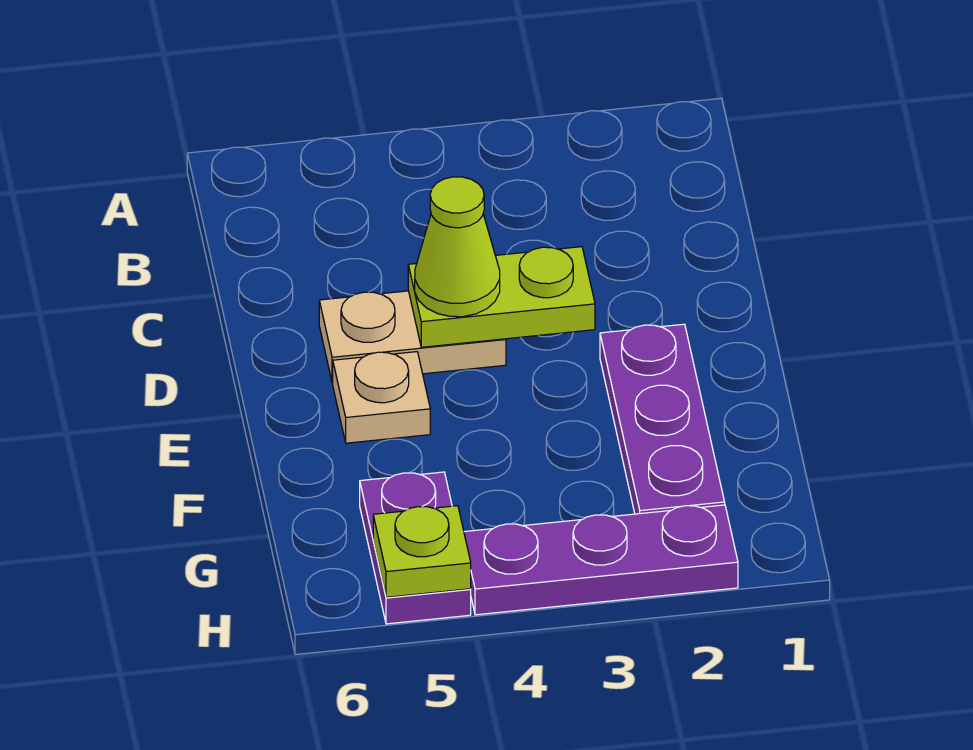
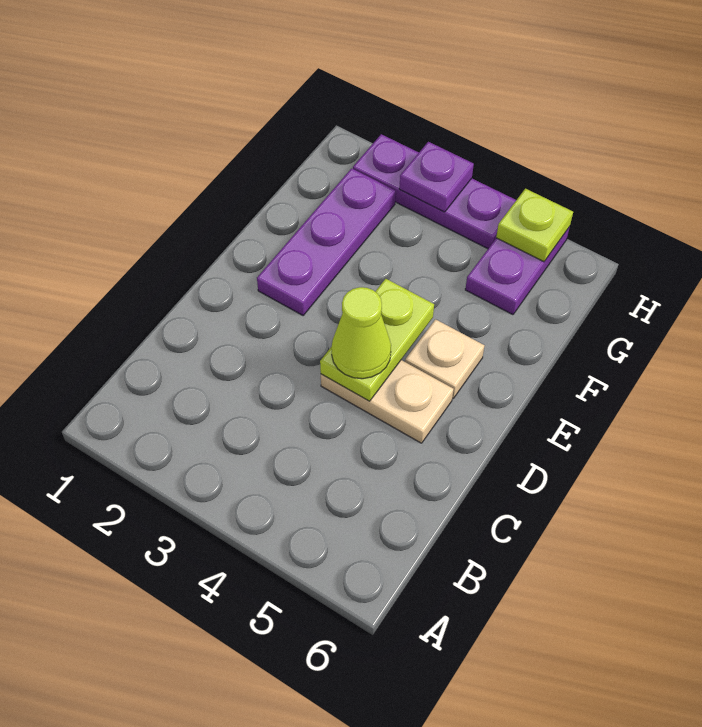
lime plate D3:D4 level 2 -> lime plate D4:E4 level 2
none -> purple plate H3 level 2

